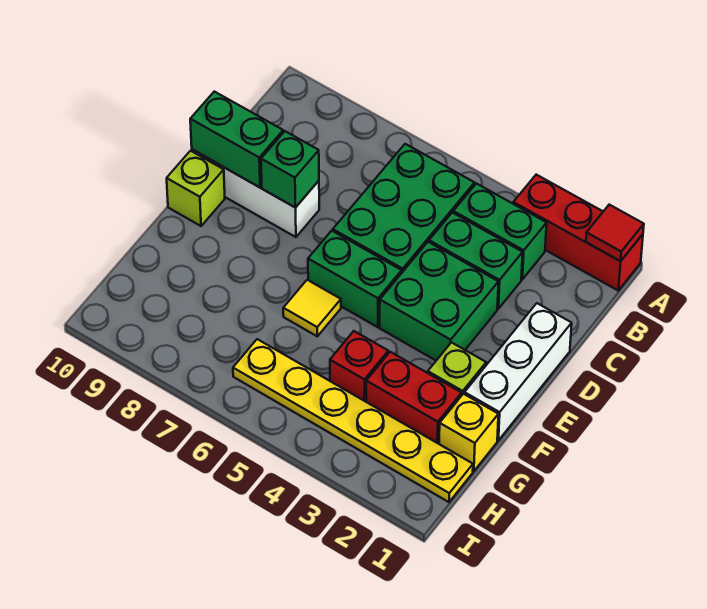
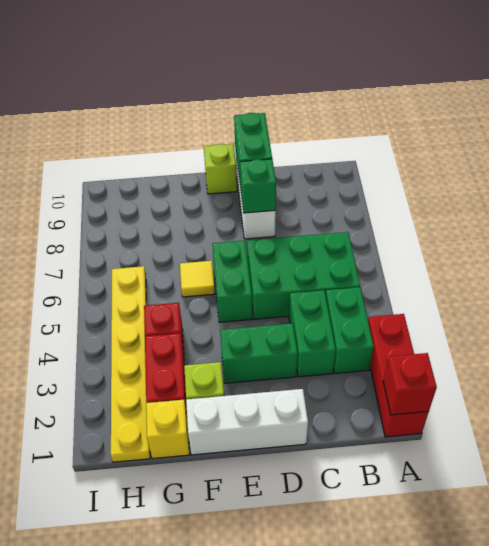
red tile A1 level 2 -> red brick A1 level 2
green brick D3:E4 level 1 -> green brick D3:E3 level 1

